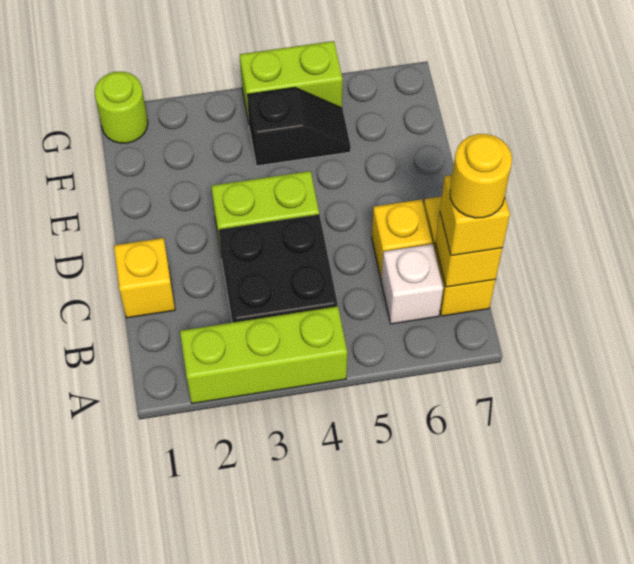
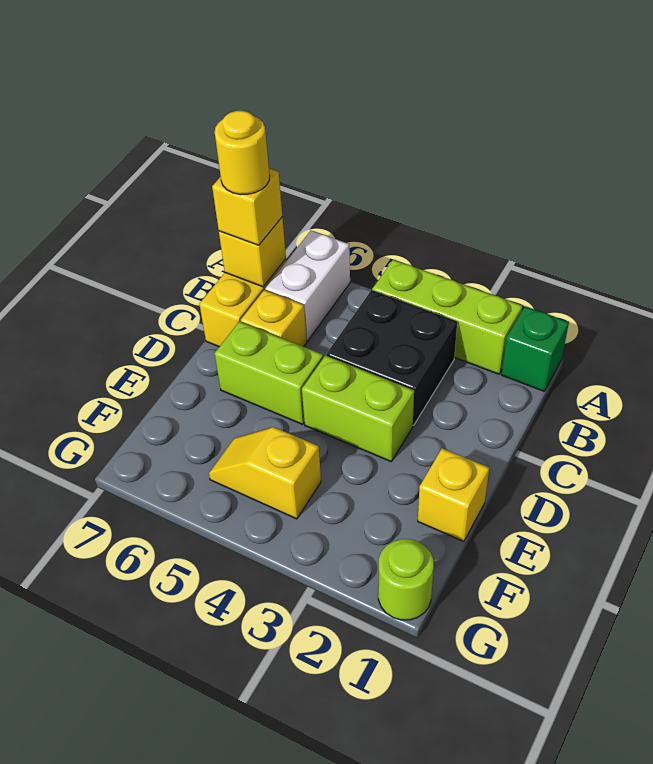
none -> green brick A1 level 1
white brick B6 level 1 -> white brick A6:B6 level 1
yellow brick C1 level 1 -> yellow brick E1 level 1
black slope F4:F5 level 1 top 4 -> yellow slope F4:F5 level 1 top 4
lime brick G4:G5 level 1 -> lime brick D5:D6 level 1

